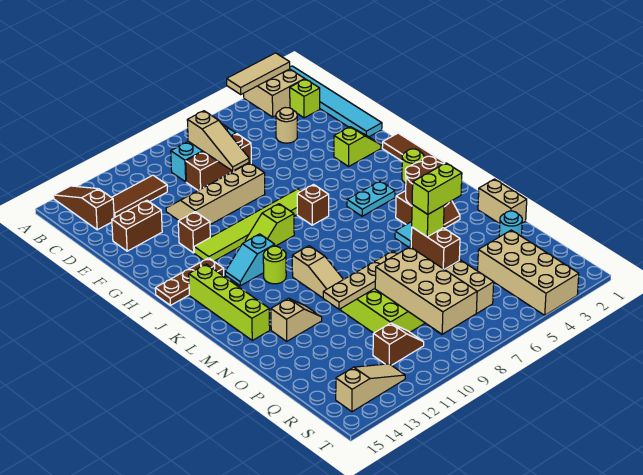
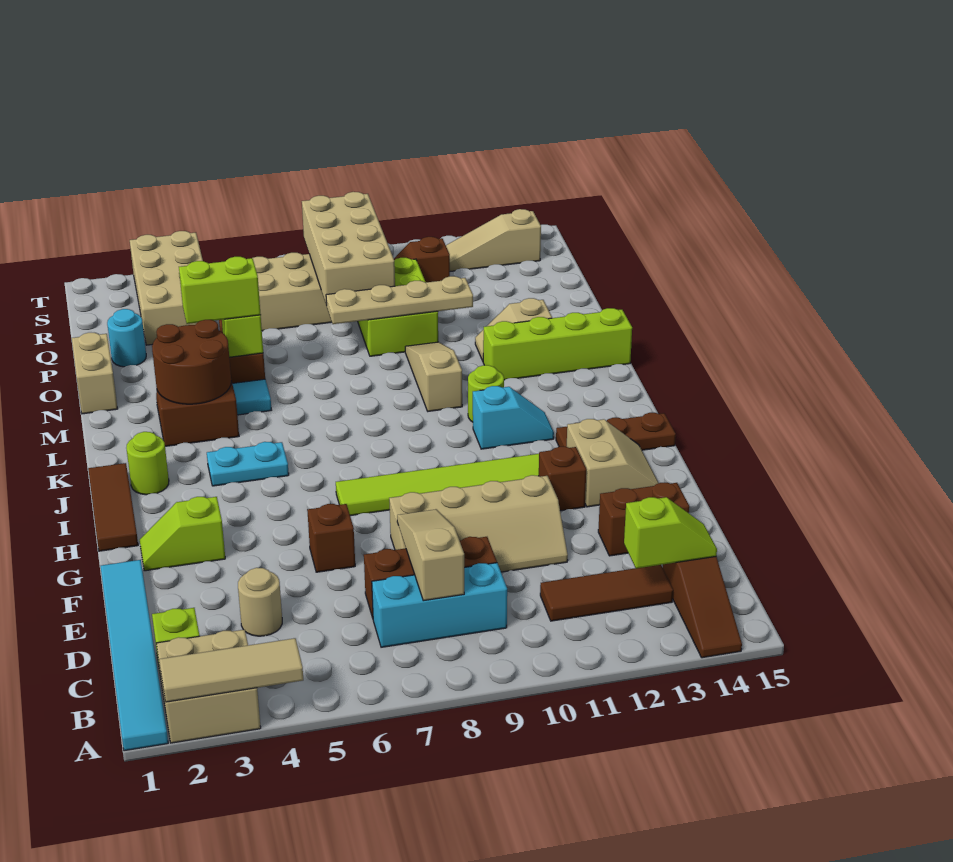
none -> tan slope G13:H14 level 1 top 13
brown brick I7 level 1 -> brown brick F6 level 1
lime slope I9:I10 level 1 top 9 -> lime slope C13:C14 level 2 top 13
lime brick J14:M14 level 1 -> lime brick M12:M15 level 1

